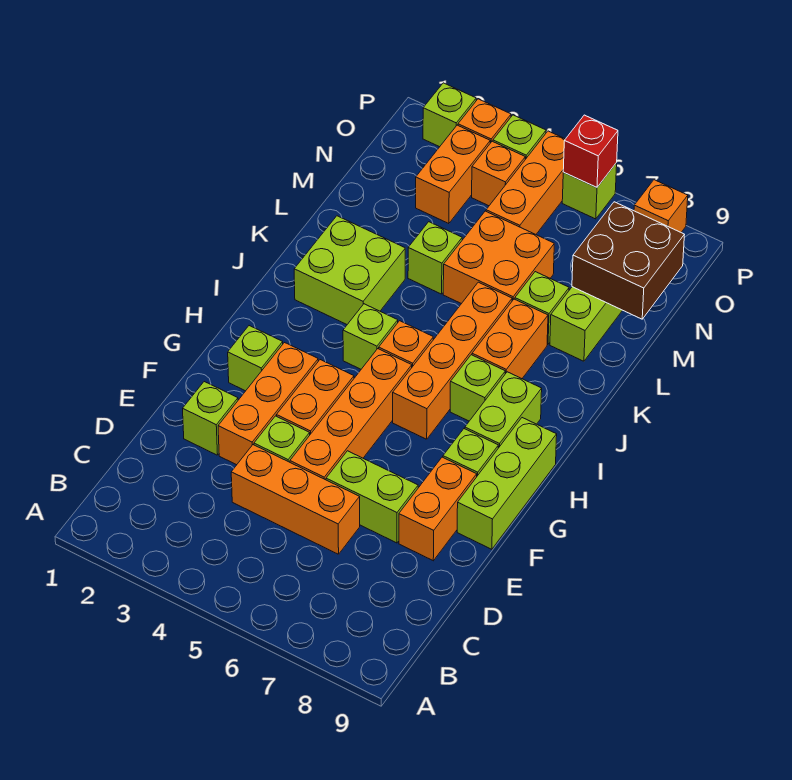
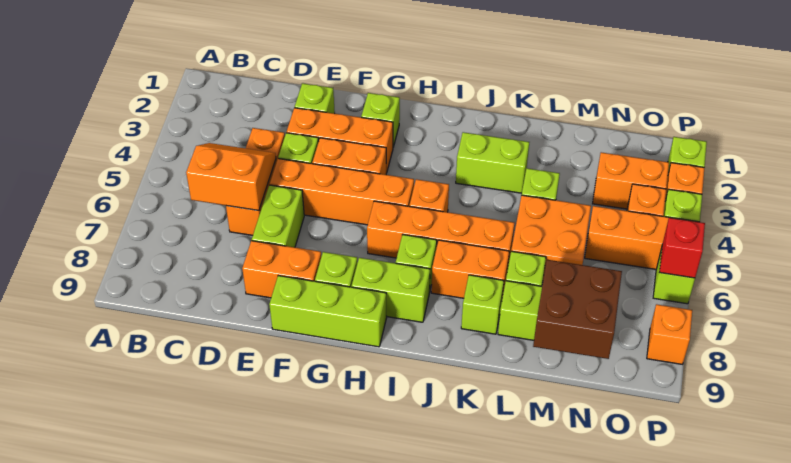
none -> orange slope C5:D6 level 2 top 6
lime brick I4 level 1 -> lime brick K8 level 1
lime brick J2:K3 level 1 -> lime brick J3:K3 level 1

